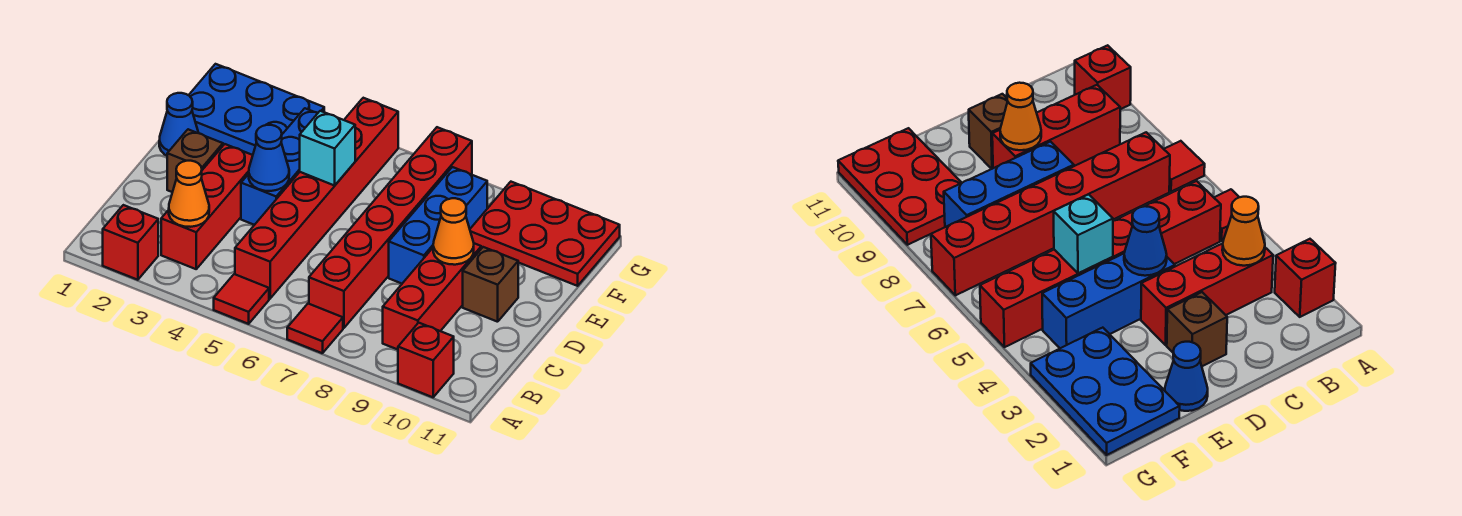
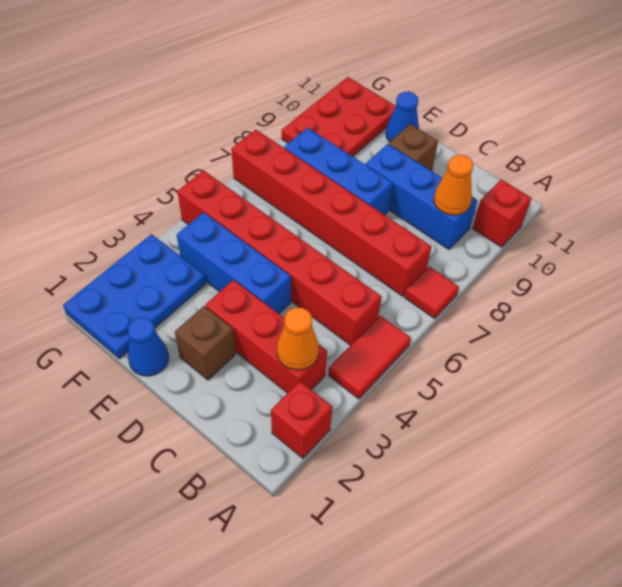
red tile A5 level 1 -> red tile A4:A5 level 1
red brick B9:D9 level 1 -> blue brick B9:D9 level 1
blue cone D4 level 2 -> blue cone E11 level 1
orange cone D9 level 2 -> orange cone B9 level 2
cyan brick E5 level 2 -> none

